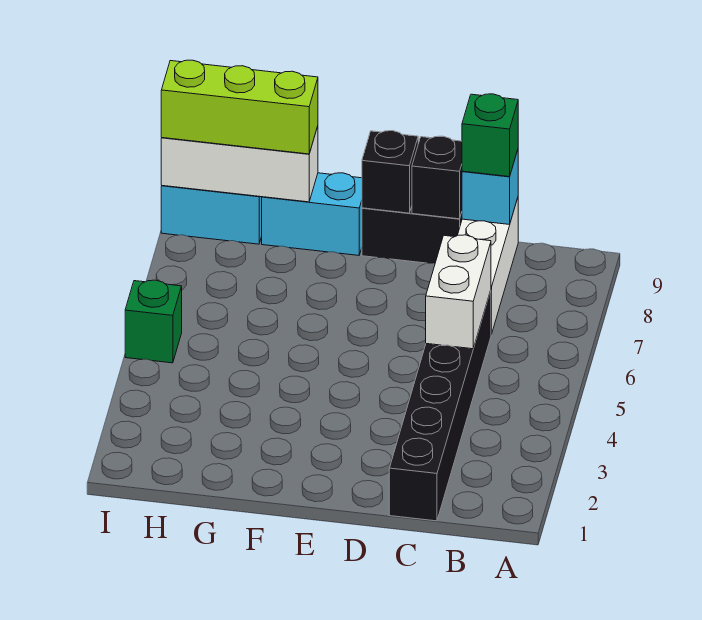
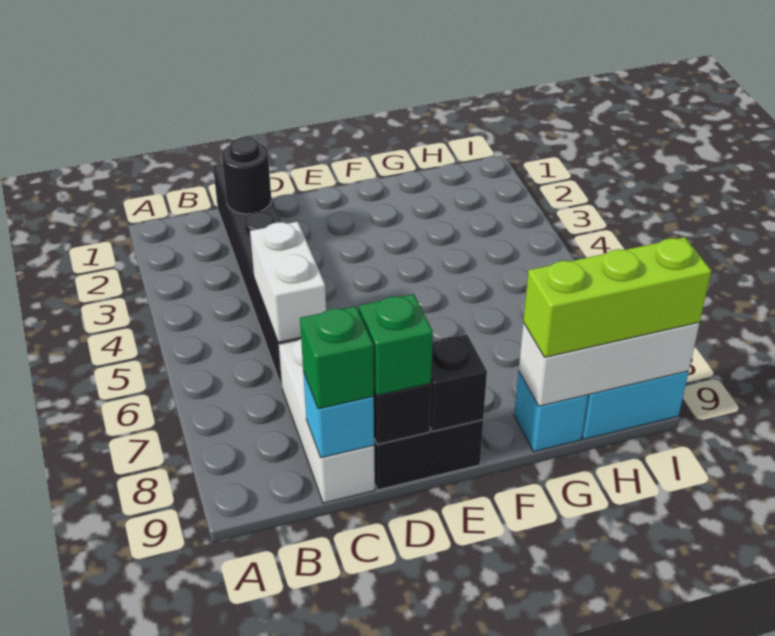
none -> black round brick C2 level 2
cyan brick F9:G9 level 1 -> cyan brick G9 level 1
green brick I5 level 1 -> green brick D9 level 3

